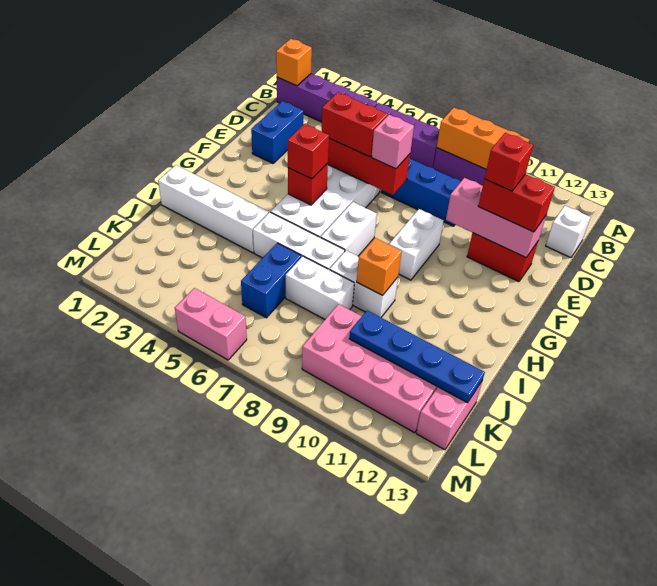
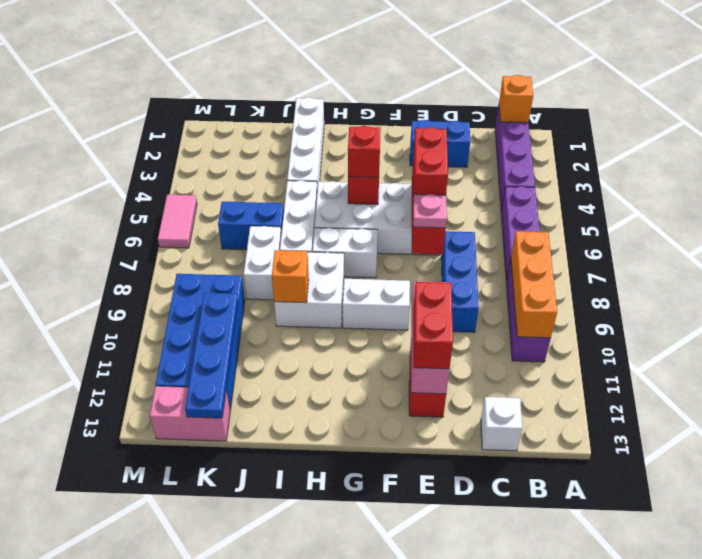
pink brick E7 level 3 -> pink plate E7 level 3
red brick E11 level 4 -> none
white brick I8:I9 level 1 -> white brick H8:I9 level 1
pink brick K9:L12 level 1 -> blue brick K9:L12 level 1
pink brick M5:M6 level 1 -> pink tile M5:M6 level 1

